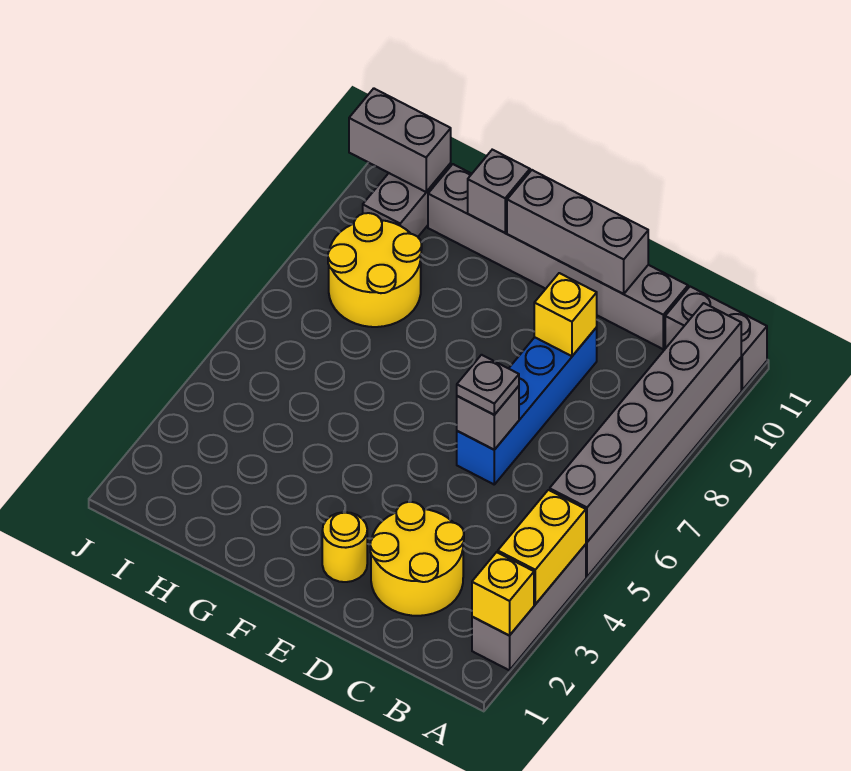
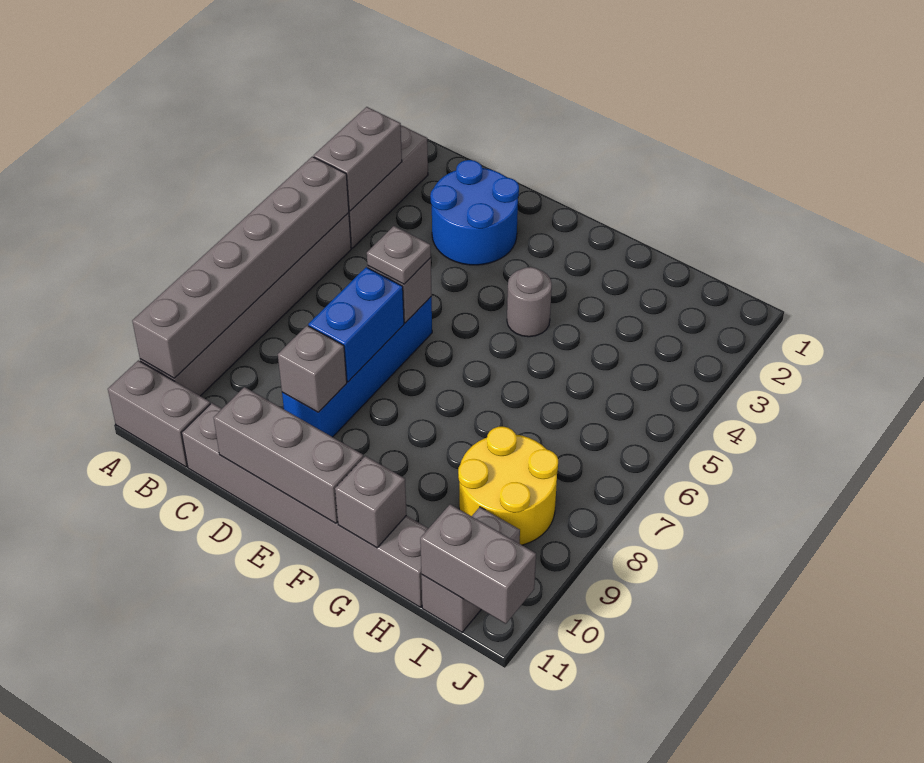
yellow brick A2 level 2 -> none
yellow brick A3:A4 level 2 -> grey brick A3:A4 level 2
yellow round brick C2:D3 level 1 -> blue round brick C2:D3 level 1
none -> blue brick D7:D8 level 2
yellow brick D9 level 2 -> grey brick D9 level 2
yellow round brick E2 level 1 -> none
none -> grey round brick F4 level 1

